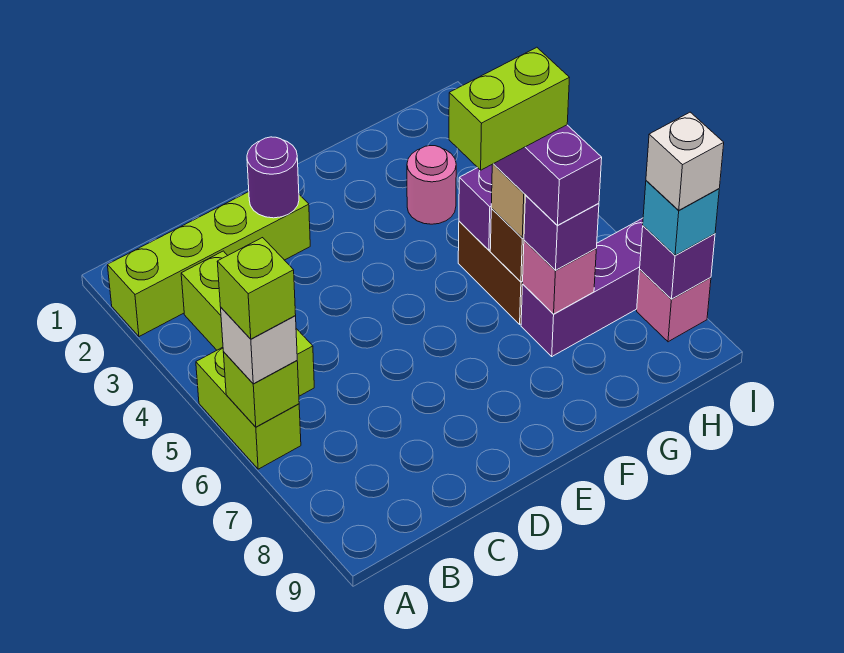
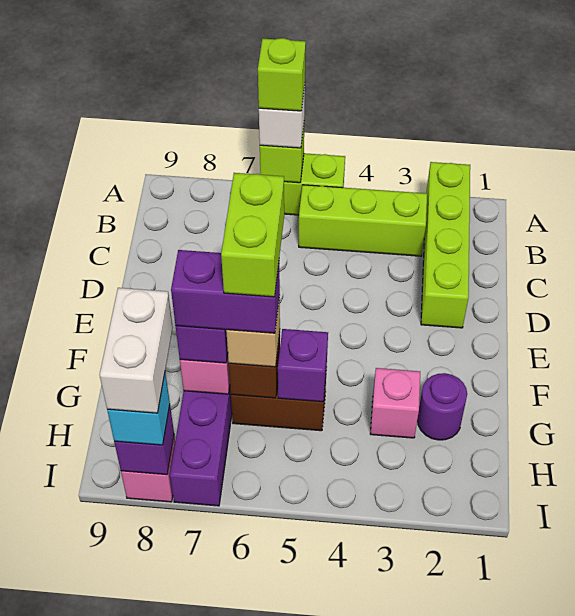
purple round brick D2 level 2 -> purple round brick G2 level 1
pink round brick G3 level 1 -> pink brick G3 level 1
white brick I8 level 4 -> white brick H8:I8 level 4

